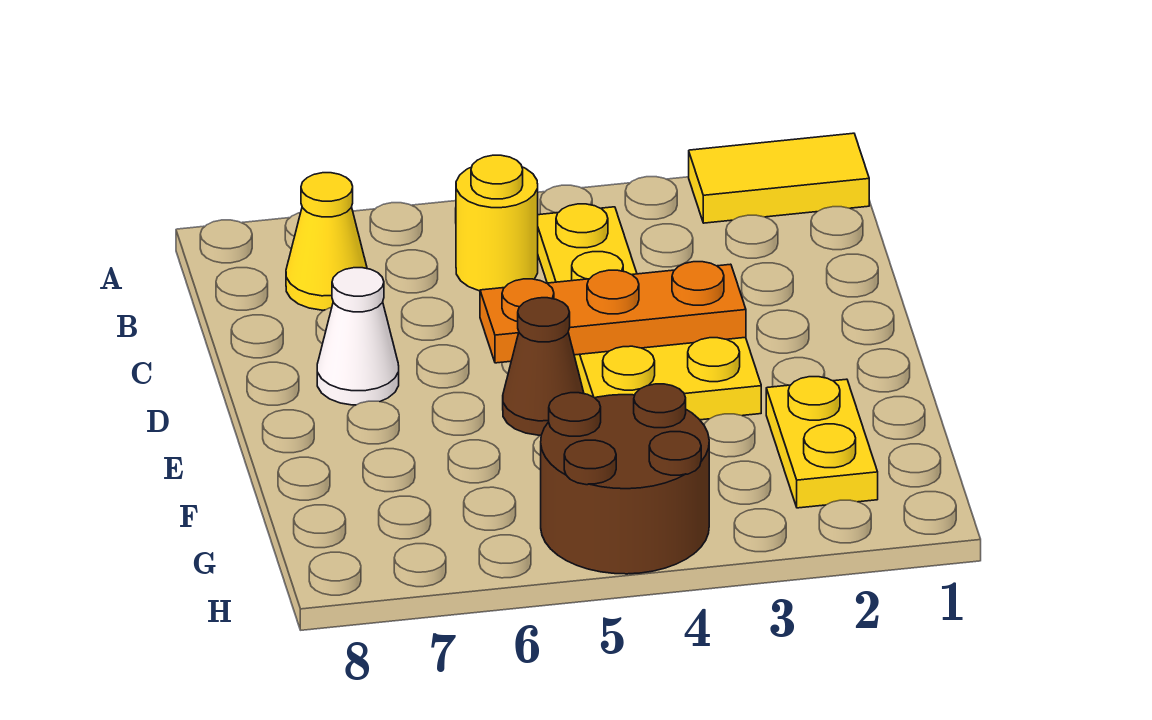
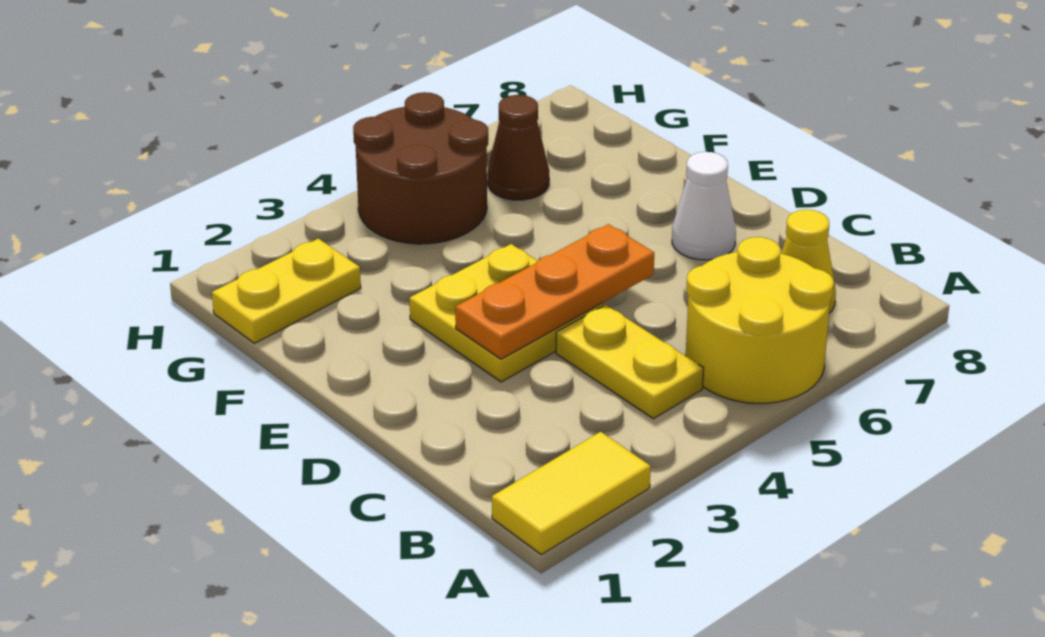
yellow round brick B5 level 1 -> yellow round brick A5:B6 level 1
brown cone E5 level 1 -> brown cone G6 level 1
yellow plate F2:G2 level 1 -> yellow plate G1:G2 level 1

